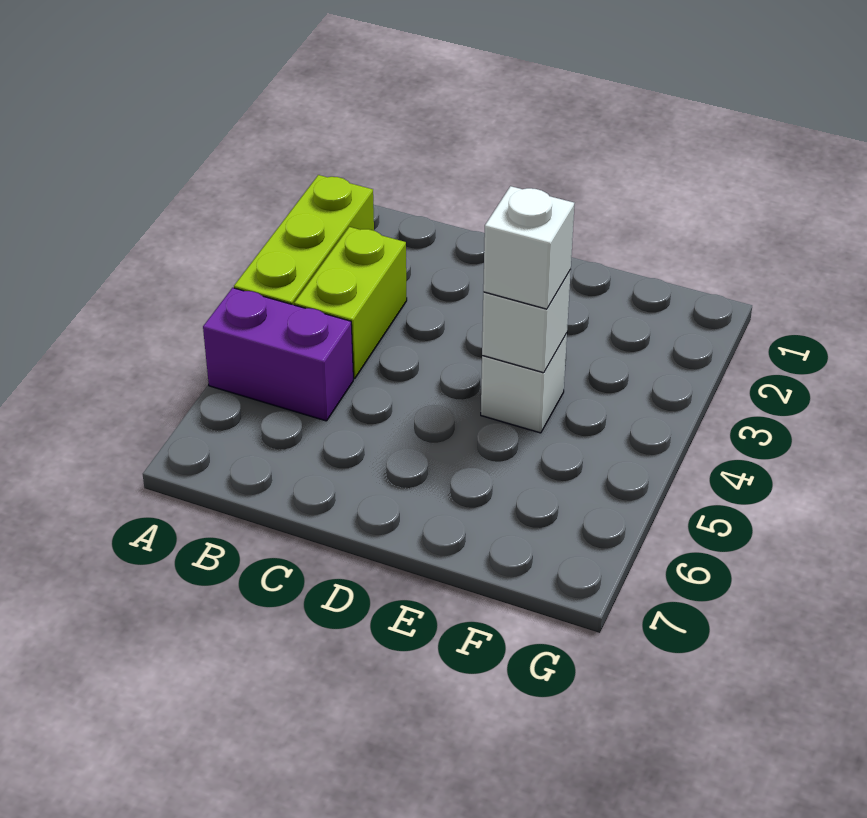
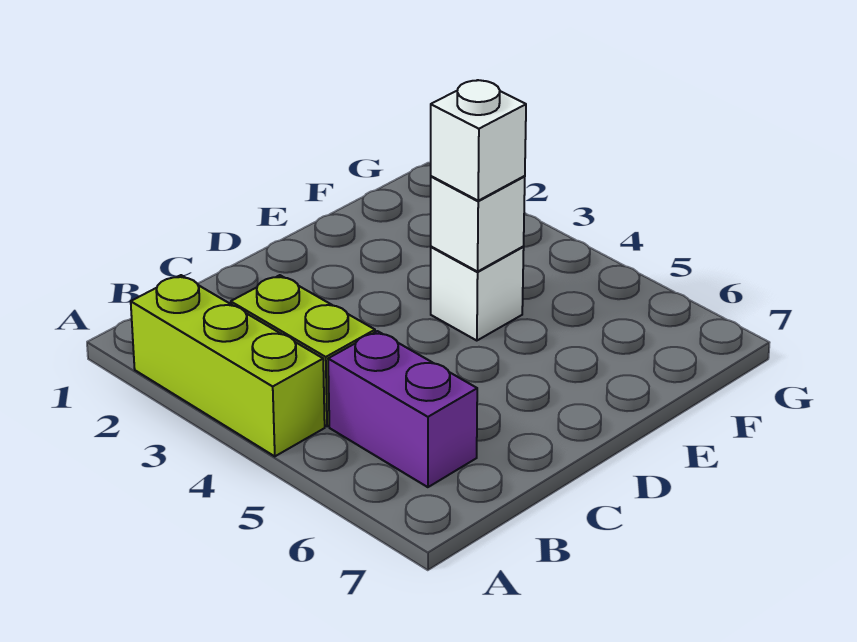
purple brick A5:B5 level 1 -> purple brick B5:B6 level 1

